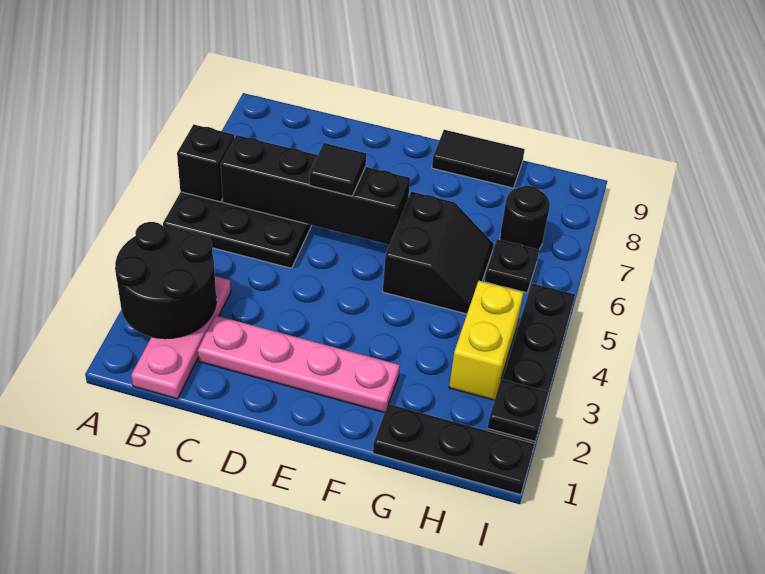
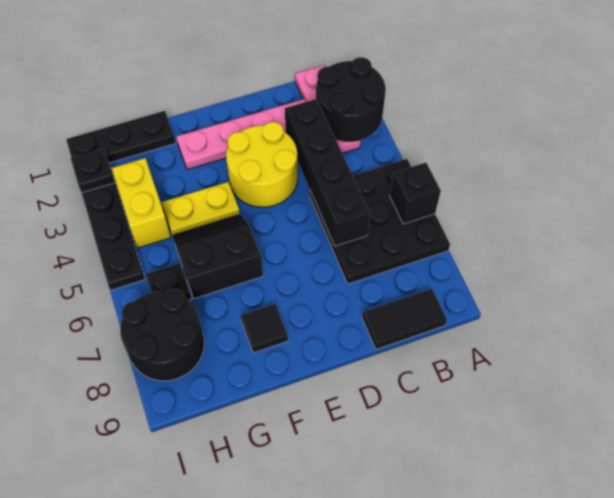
black brick B6:E6 level 2 -> black brick C3:C6 level 2
none -> yellow round brick D3:E4 level 1
black tile D6 level 3 -> black tile F8 level 1
none -> yellow plate F4:G4 level 1
black slope F5:G6 level 1 top F -> black slope F5:G6 level 1 top 6
black tile F9:G9 level 1 -> black tile B9:C9 level 1
black round brick H7 level 1 -> black round brick H7:I8 level 1

